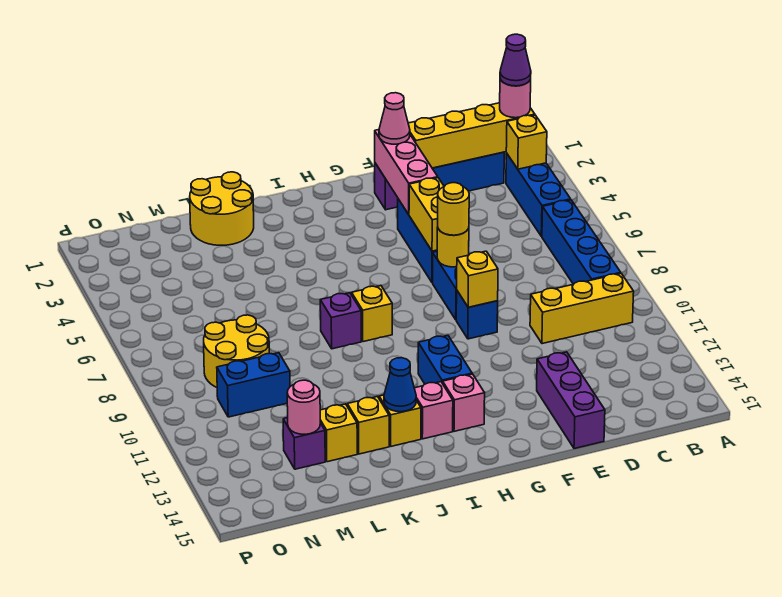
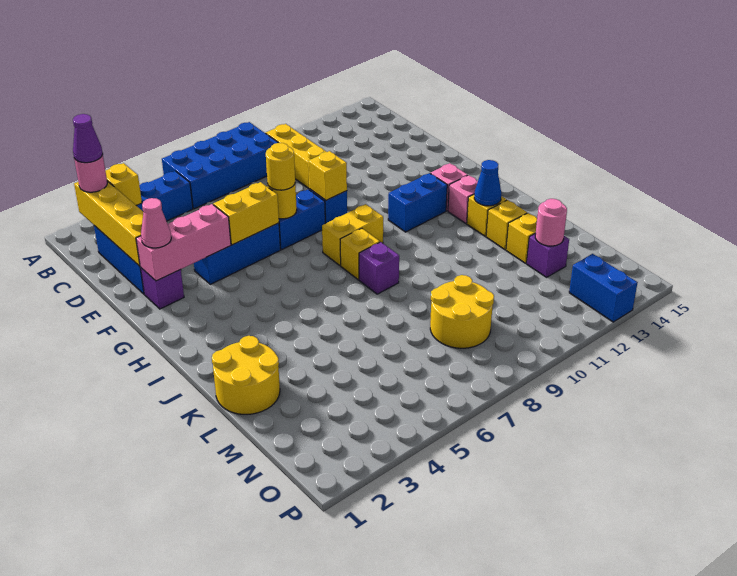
blue brick B6:B9 level 1 -> blue brick A6:B9 level 1
purple brick E13:E15 level 1 -> none
none -> yellow brick H8:H9 level 1
blue brick M10:N10 level 1 -> blue brick O13:P13 level 1

